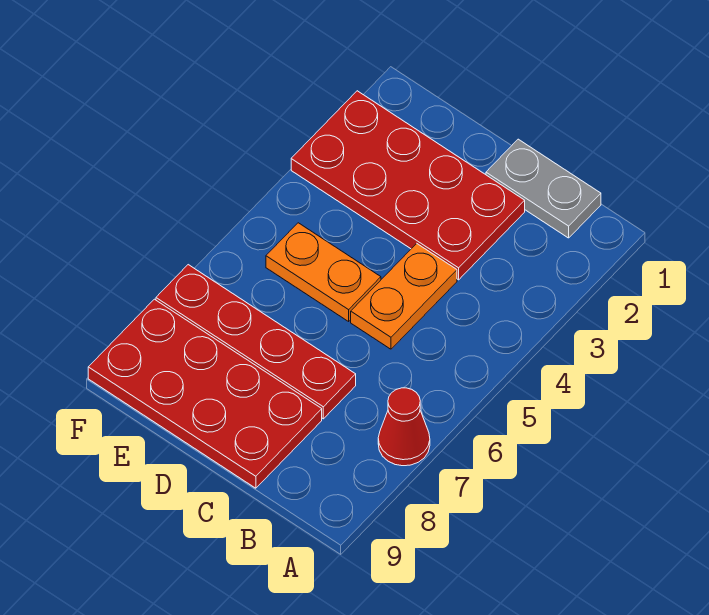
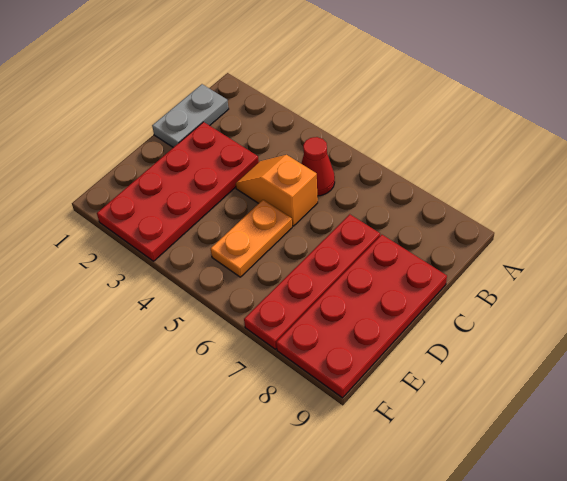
red cone A7 level 1 -> red cone B5 level 1
orange plate C4:C5 level 1 -> orange slope C4:C5 level 1 top 5

